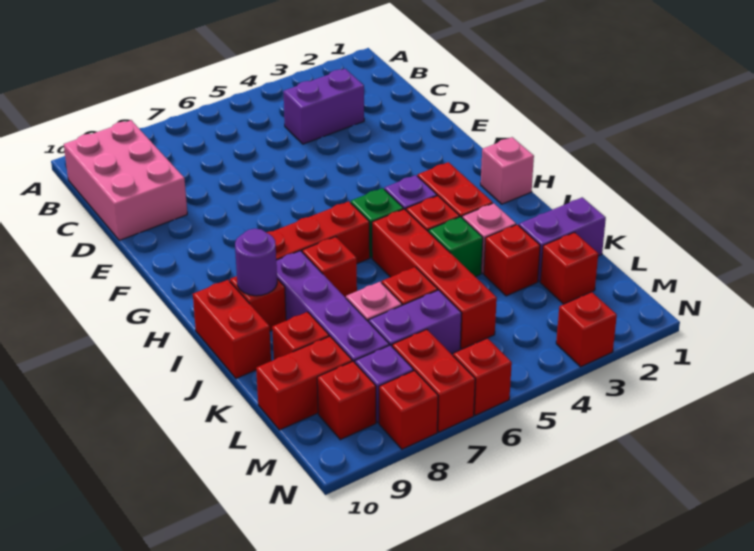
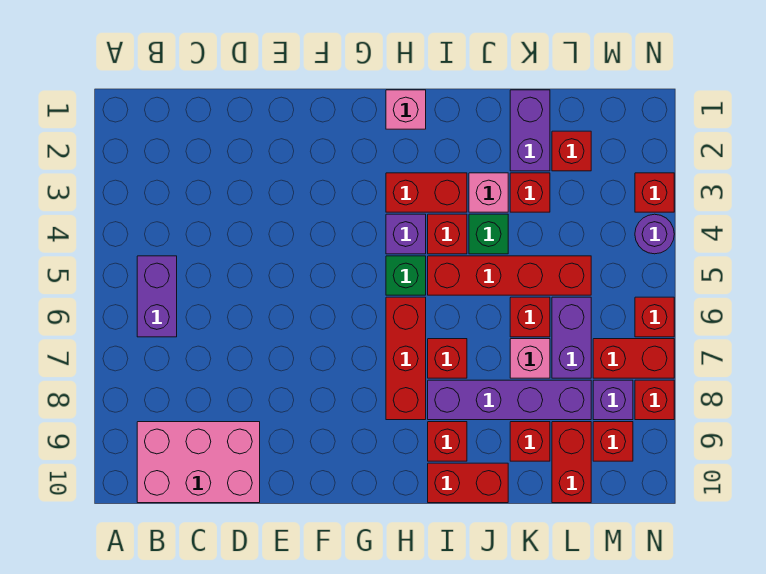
purple brick C3:C4 level 1 -> purple brick B5:B6 level 1
purple round brick I9 level 2 -> purple round brick N4 level 1

